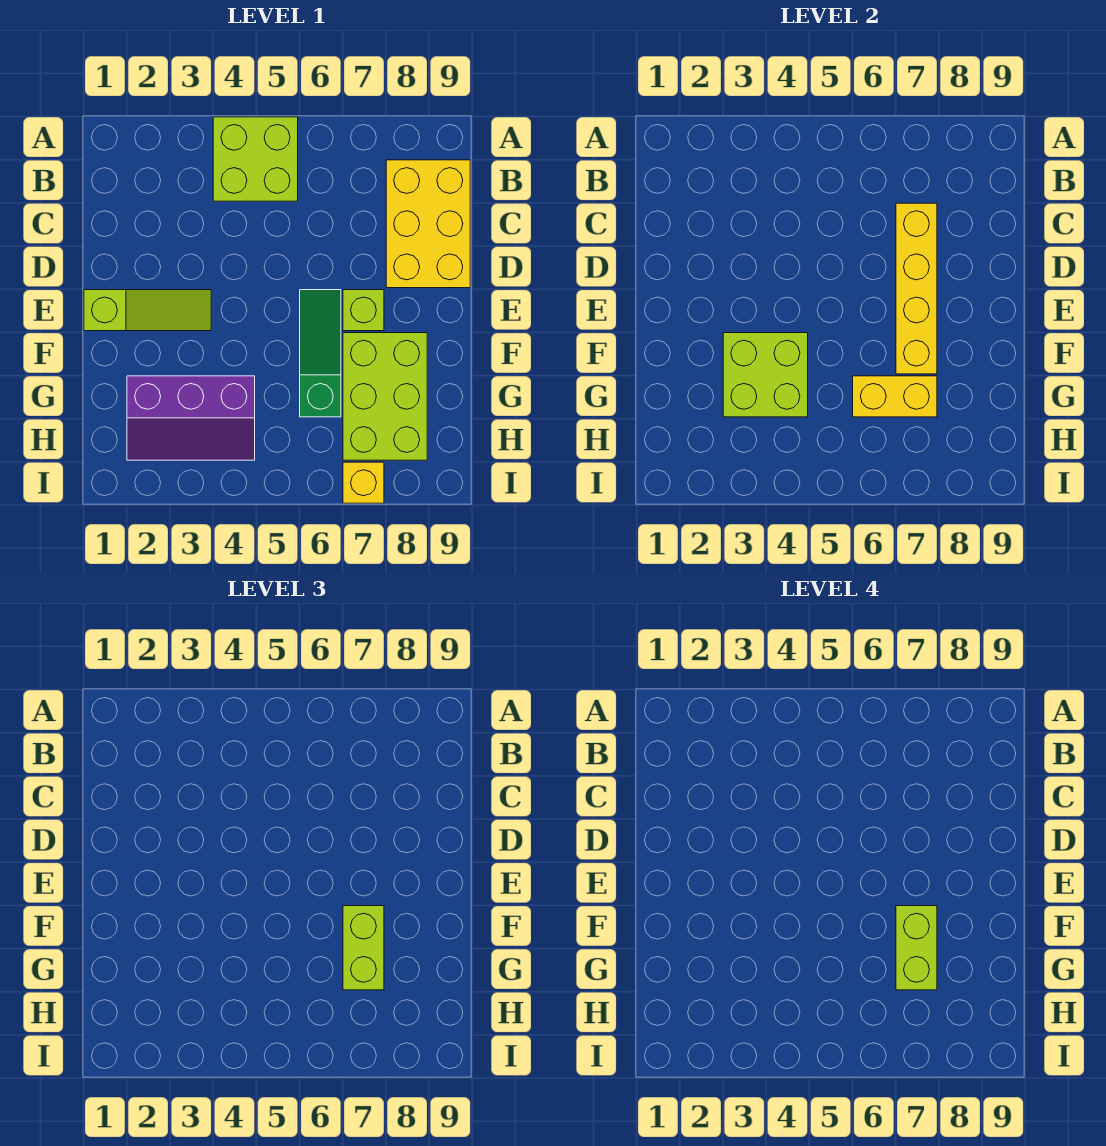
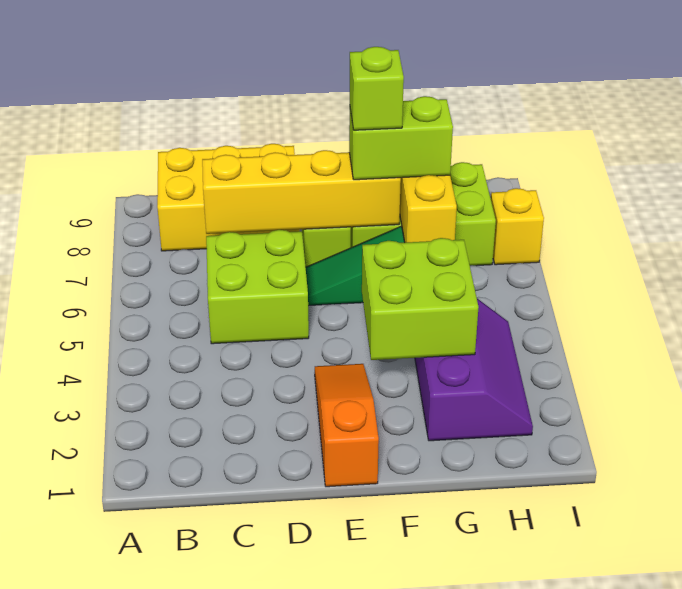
lime brick A4:B5 level 1 -> lime brick C5:D6 level 1
lime slope E1:E3 level 1 top 1 -> orange slope E1:E3 level 1 top 1
lime brick F7:G7 level 4 -> lime brick F7 level 4

